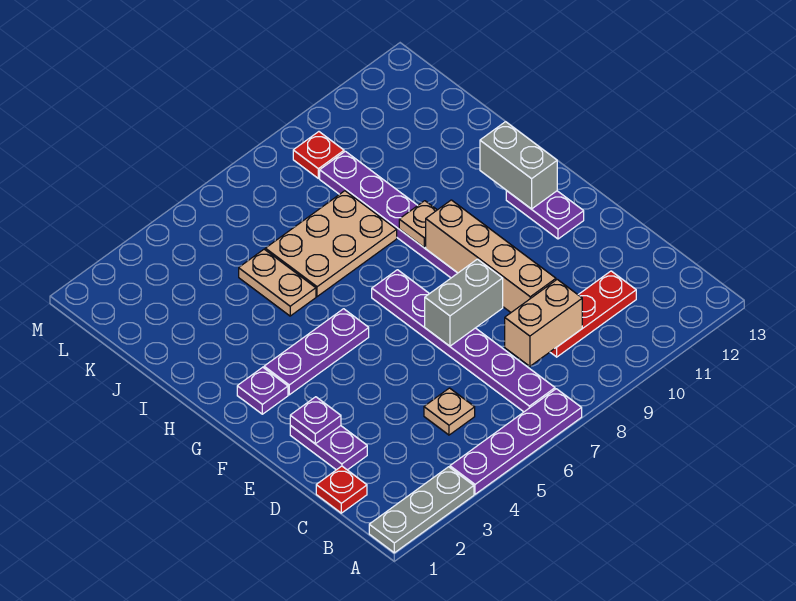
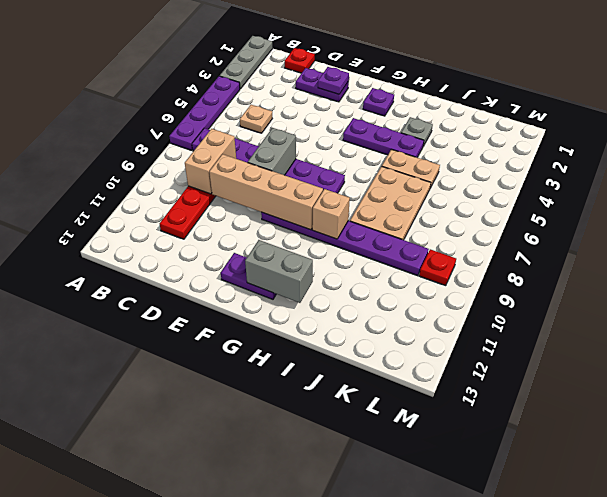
purple plate G3:G5 level 1 -> purple plate G4:I4 level 1
tan plate H9 level 2 -> tan brick H9 level 2
none -> grey plate I3 level 1

